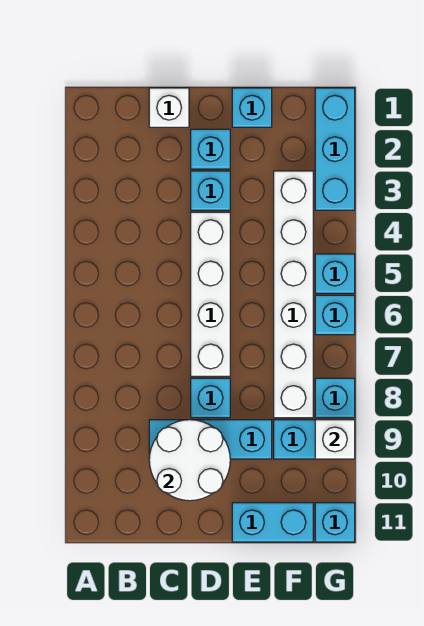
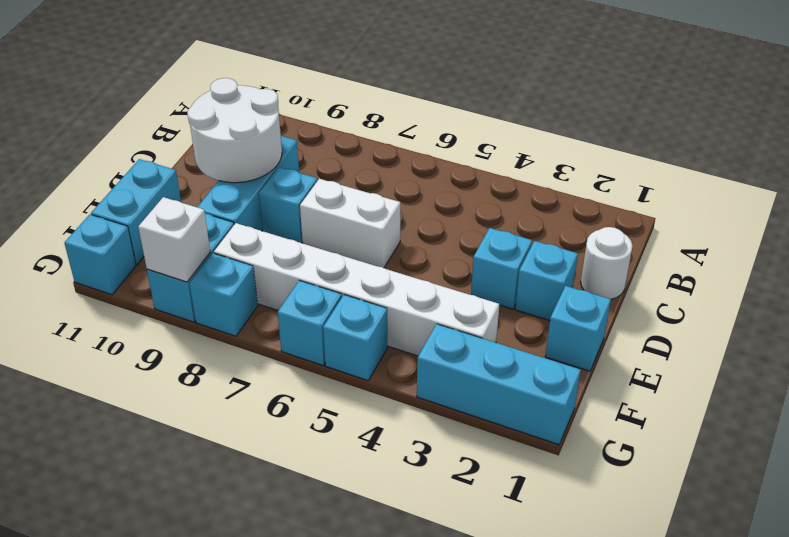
white brick C1 level 1 -> white round brick C1 level 1
white brick D4:D7 level 1 -> white brick D6:D7 level 1

